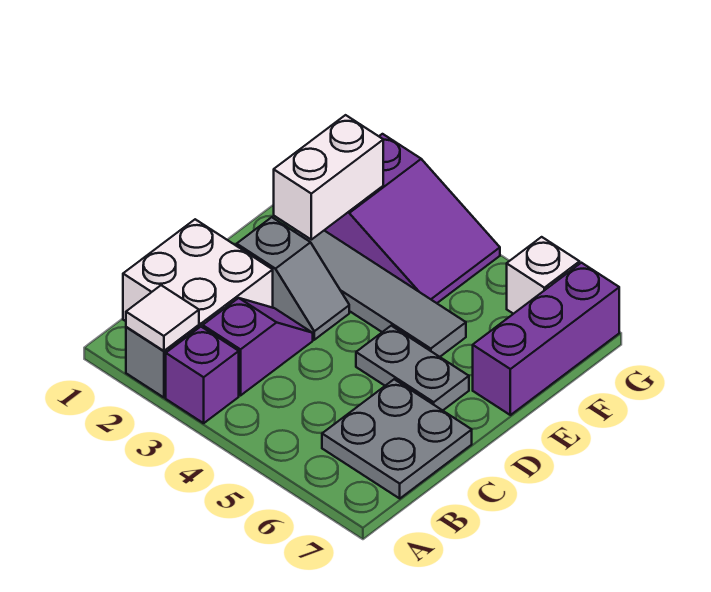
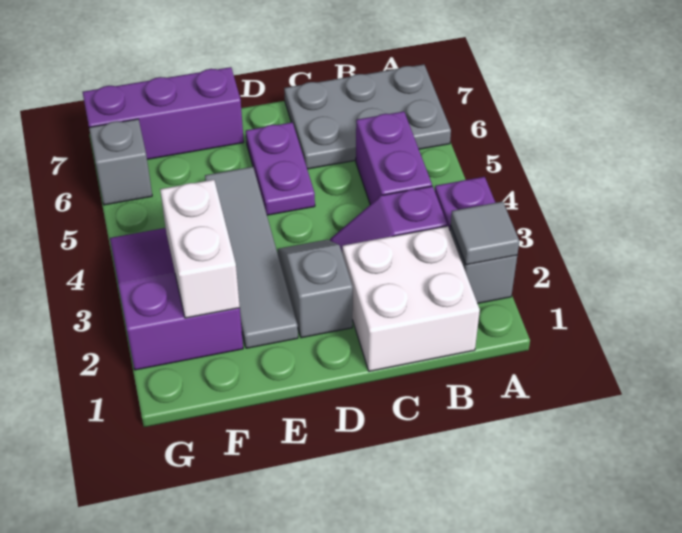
white tile A2 level 2 -> grey tile A2 level 2
none -> purple brick B4:B5 level 1
grey plate B6:C7 level 1 -> grey plate A6:C7 level 1
grey plate D5:D6 level 1 -> purple plate D5:D6 level 1
white brick E2:F2 level 2 -> white brick F2:F3 level 2
white brick G6 level 1 -> grey brick G6 level 1

